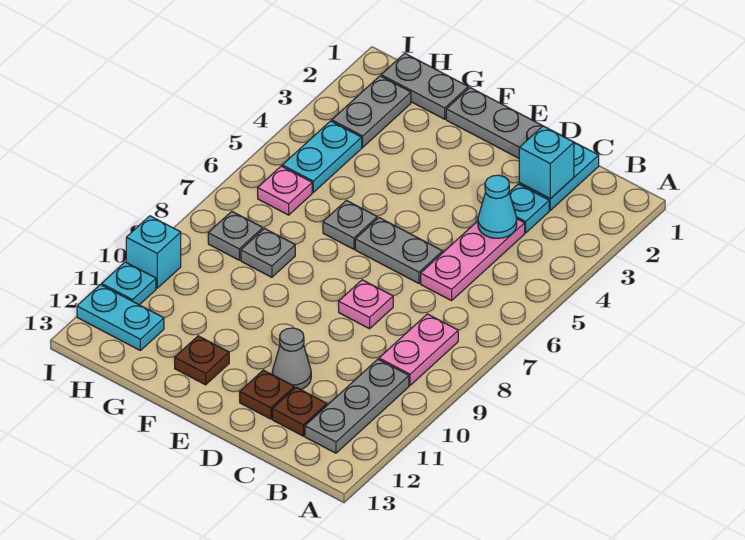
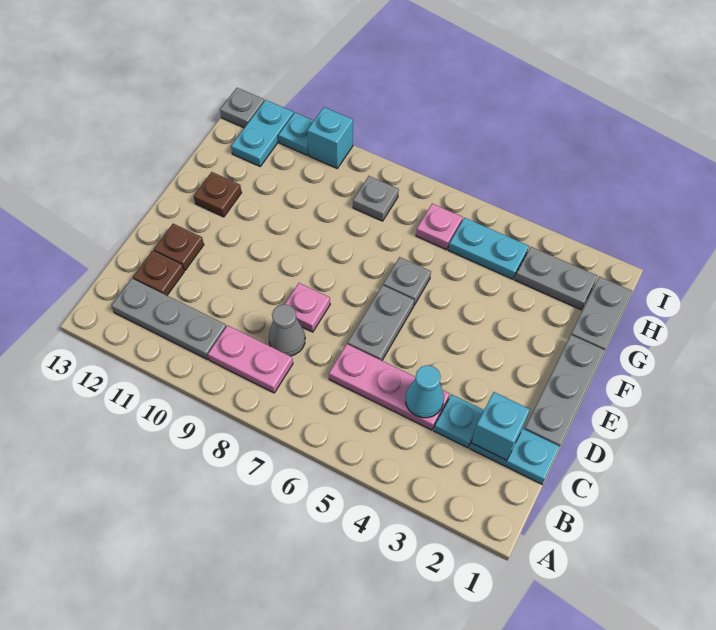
grey cone D11 level 1 -> grey cone C8 level 1
grey plate G8 level 1 -> grey plate I13 level 1

